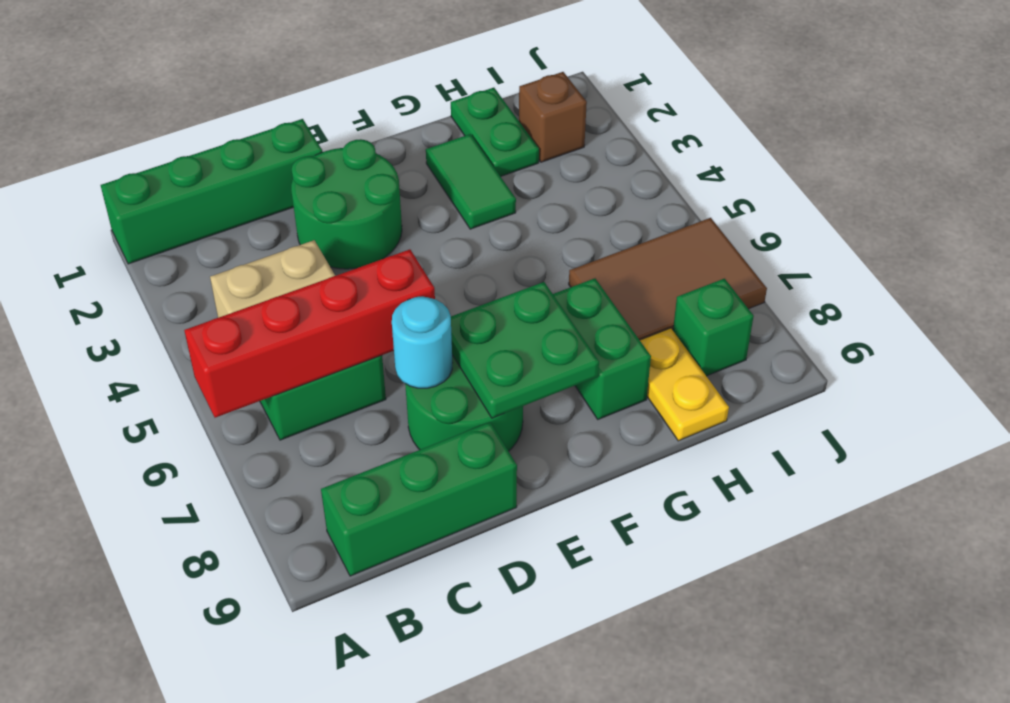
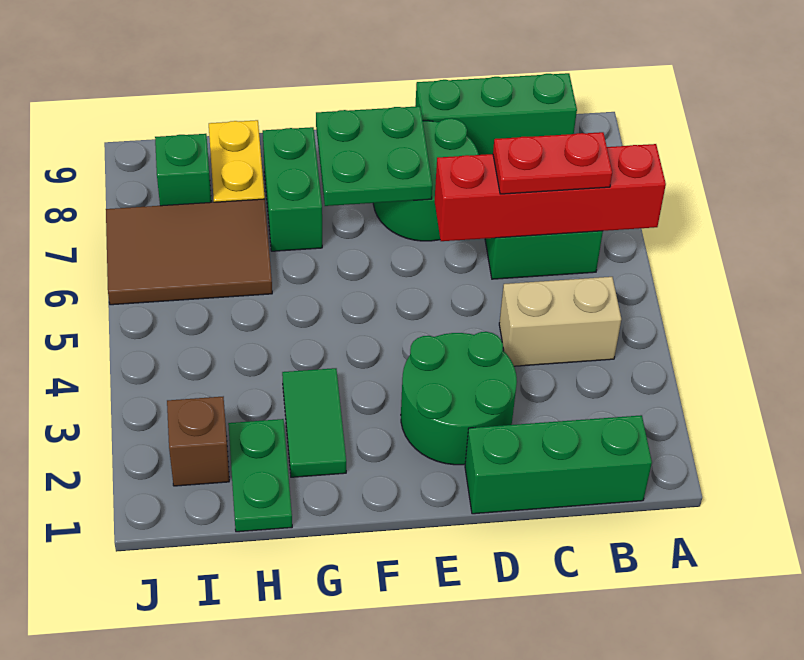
green brick A1:D1 level 1 -> green brick B1:D1 level 1
none -> red plate B6:C6 level 3
cyan round brick D7 level 2 -> none

